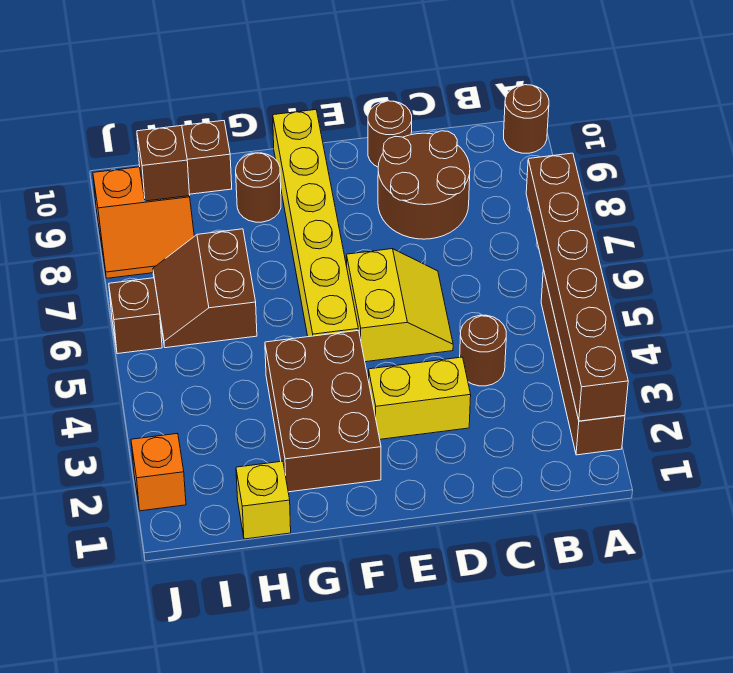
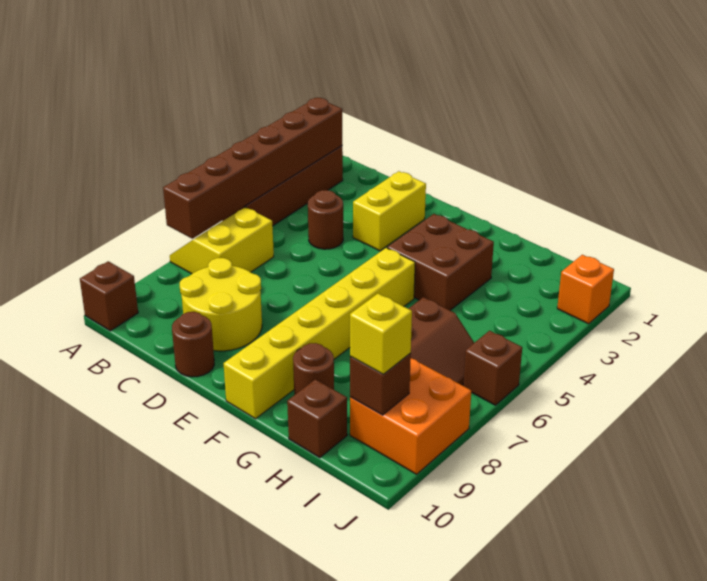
brown round brick A10 level 1 -> brown brick A10 level 1
brown round brick C8:D9 level 1 -> yellow round brick C8:D9 level 1
yellow brick D3:E3 level 1 -> yellow brick D2:D3 level 1
yellow slope D5:E6 level 1 top E -> yellow slope A6:B7 level 1 top B
brown brick F2:G4 level 1 -> brown brick F3:G4 level 1
yellow brick H1 level 1 -> yellow brick I9 level 3
orange slope I8:J9 level 1 top 9 -> orange brick I8:J9 level 1

